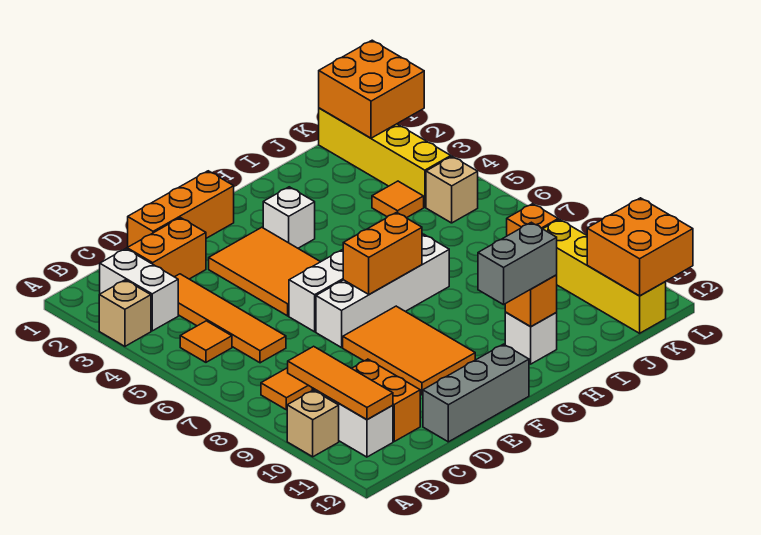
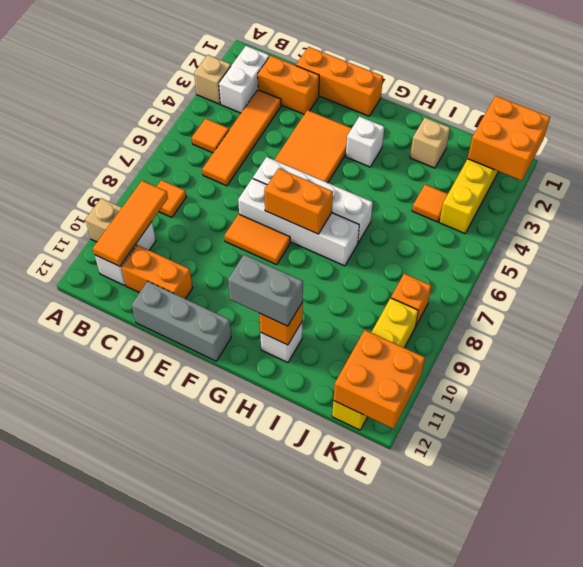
orange brick C10:C11 level 1 -> orange brick C11:D11 level 1
orange tile E8:F10 level 1 -> orange tile E8:F8 level 1
tan brick K5 level 1 -> tan brick I2 level 1

